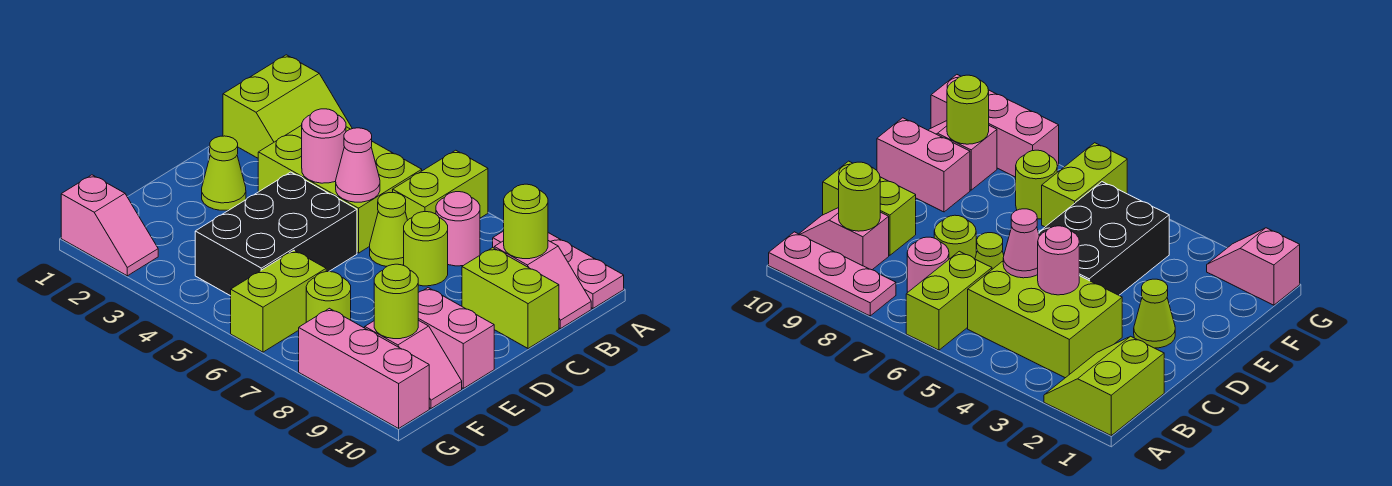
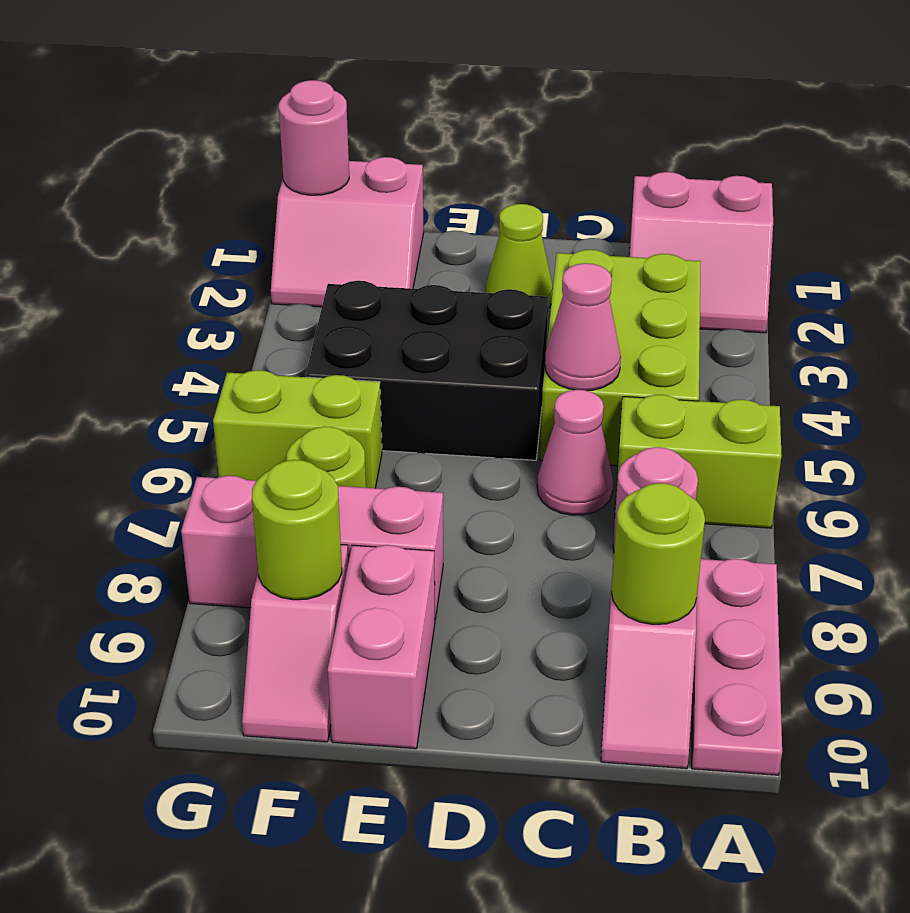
lime slope A1:B2 level 1 top 1 -> pink slope A1:B2 level 1 top 1
pink round brick C4 level 2 -> pink round brick G1 level 2
lime cone C6 level 1 -> pink cone C6 level 1
lime round brick C7 level 1 -> none
lime brick C9:C10 level 1 -> none
pink slope G1:G2 level 1 top 1 -> pink slope F1:G2 level 1 top 1
pink brick G8:G10 level 1 -> pink brick E8:G8 level 1

